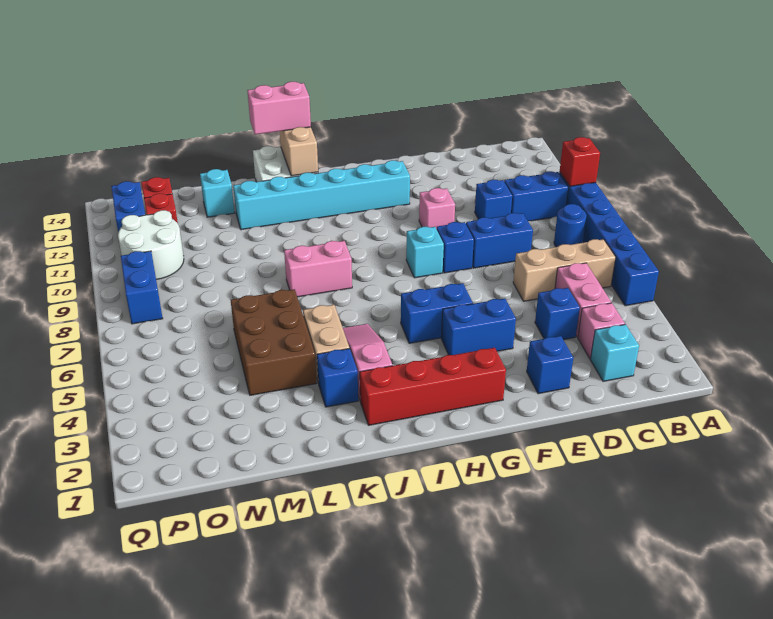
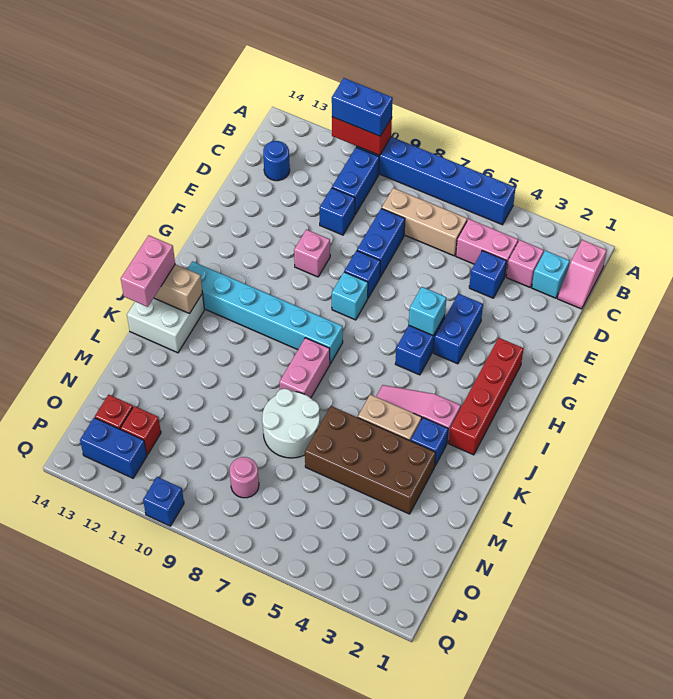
red brick A10 level 2 -> red brick A10:A11 level 2
none -> pink slope B1:C1 level 1 top B
tan brick B6:D6 level 1 -> tan brick C6:C8 level 1
blue round brick B8 level 1 -> blue round brick C13 level 1
blue brick E2 level 1 -> blue brick Q10 level 1
cyan brick G12:L12 level 1 -> cyan brick I8:I13 level 1
brown brick L4:M6 level 1 -> brown brick L3:M6 level 1
cyan brick M13 level 1 -> cyan brick G5 level 2
none -> pink round brick O8 level 1
white round brick O10:P11 level 1 -> white round brick L7:M8 level 1
blue brick P8:P9 level 1 -> blue brick A10:A11 level 3

